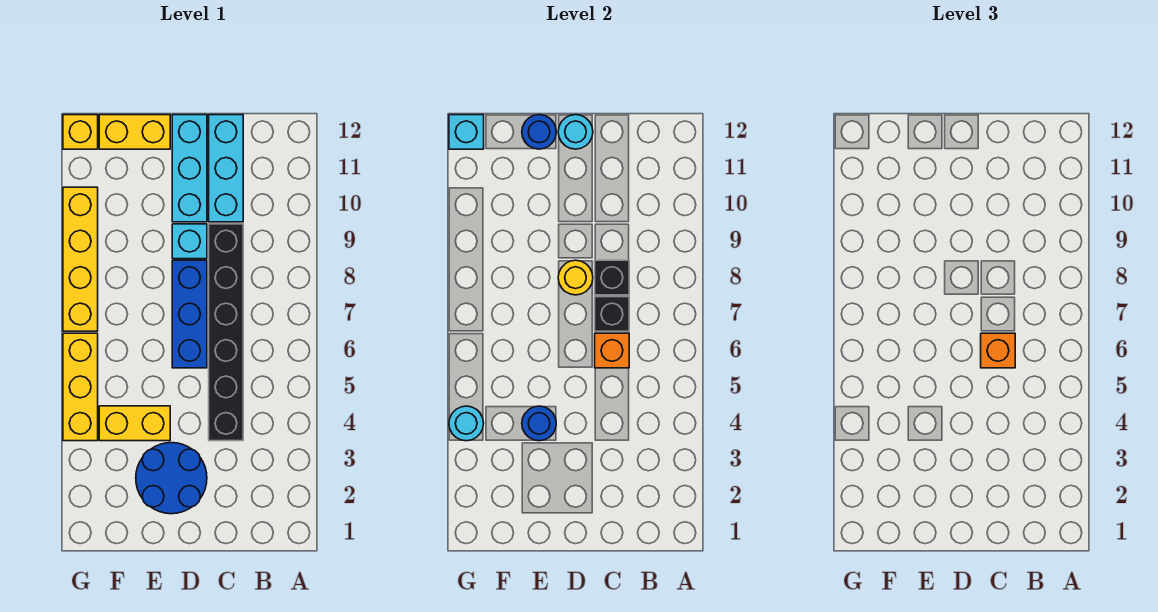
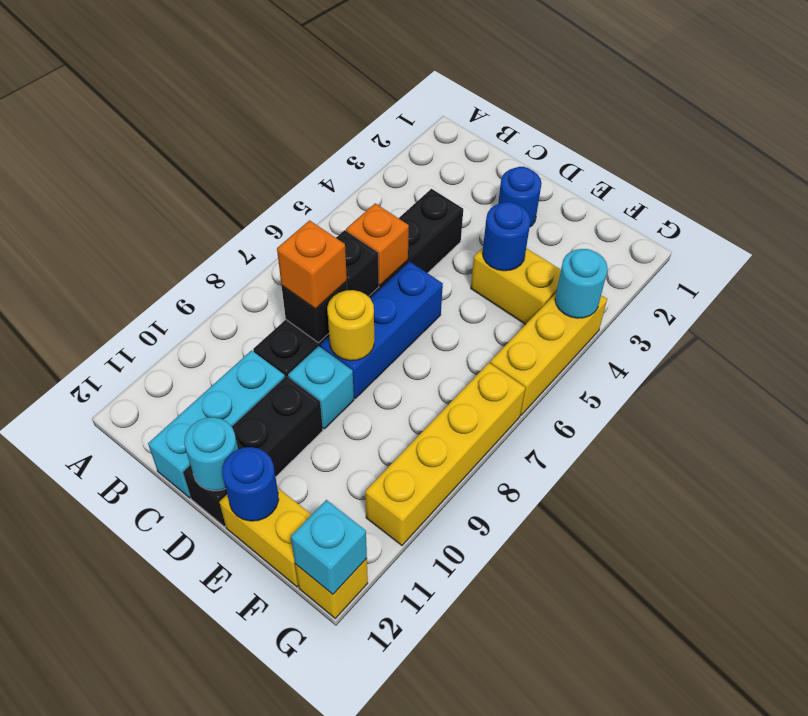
orange brick C6 level 3 -> orange brick C8 level 3
blue round brick D2:E3 level 1 -> blue round brick D2 level 1
cyan brick D10:D12 level 1 -> black brick D10:D12 level 1

